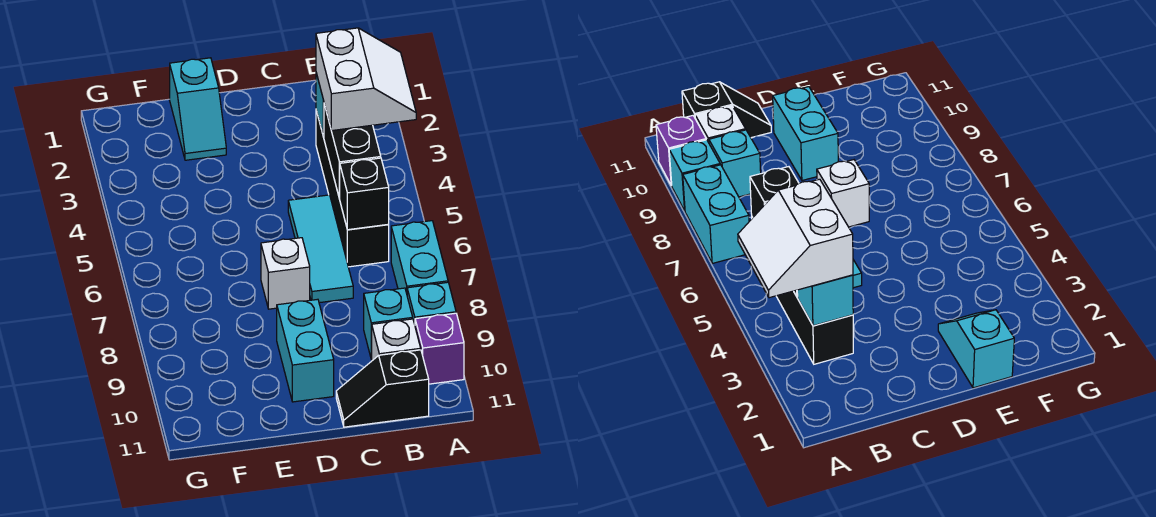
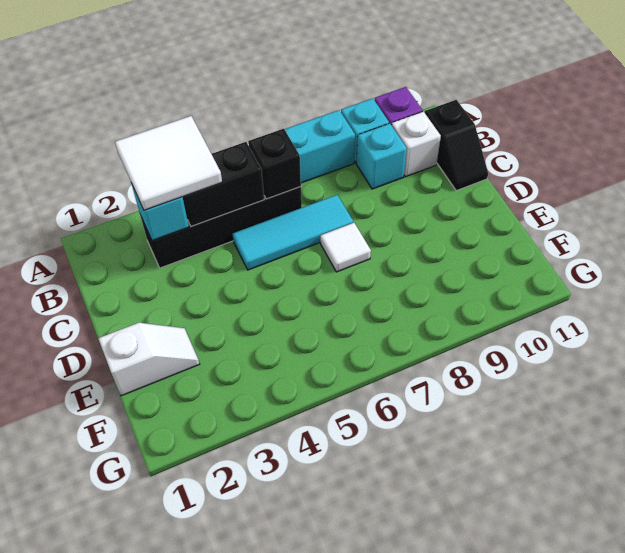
white slope A3:B4 level 3 top B -> white tile A3:B4 level 3
white brick D7 level 1 -> white tile D7 level 1
cyan brick D9:D10 level 1 -> none
cyan slope E1:E2 level 1 top 1 -> white slope E1:E2 level 1 top 1

